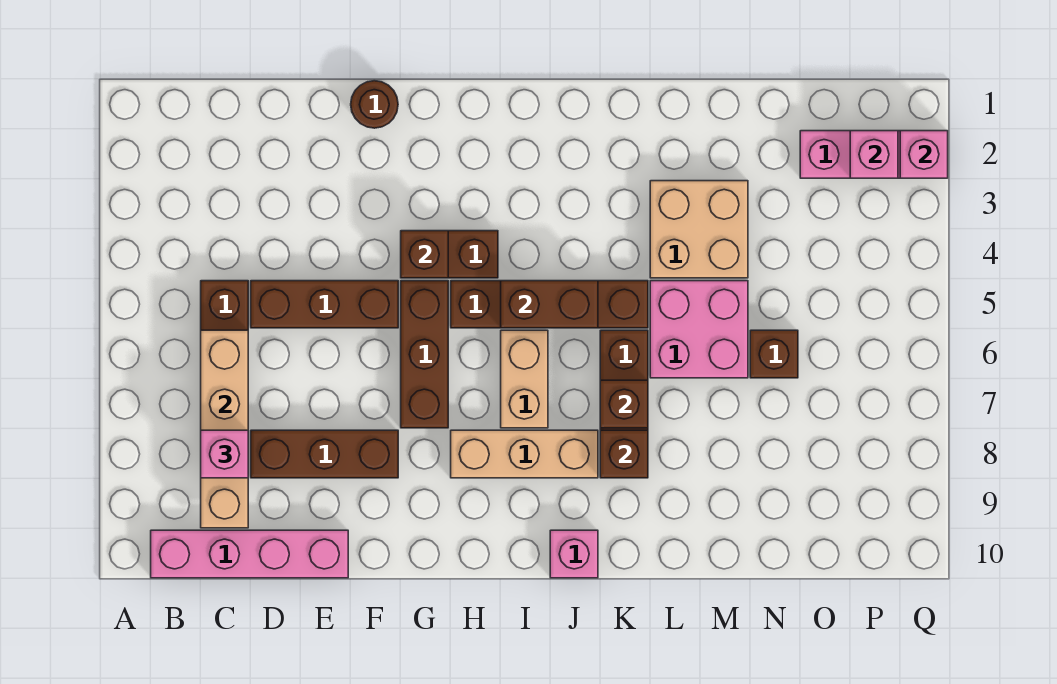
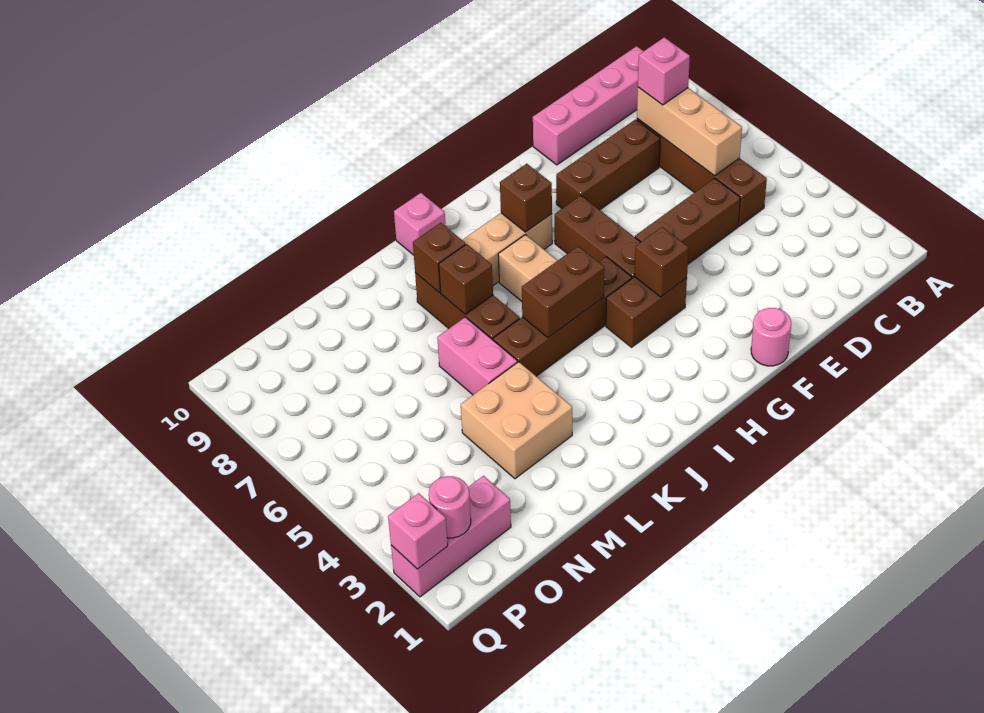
tan brick C6:C9 level 2 -> tan brick C6:C8 level 2
brown round brick F1 level 1 -> pink round brick F1 level 1
pink brick L5:M6 level 1 -> pink brick L5:L6 level 1
brown brick N6 level 1 -> brown brick H8 level 2
pink brick P2 level 2 -> pink round brick P2 level 2

